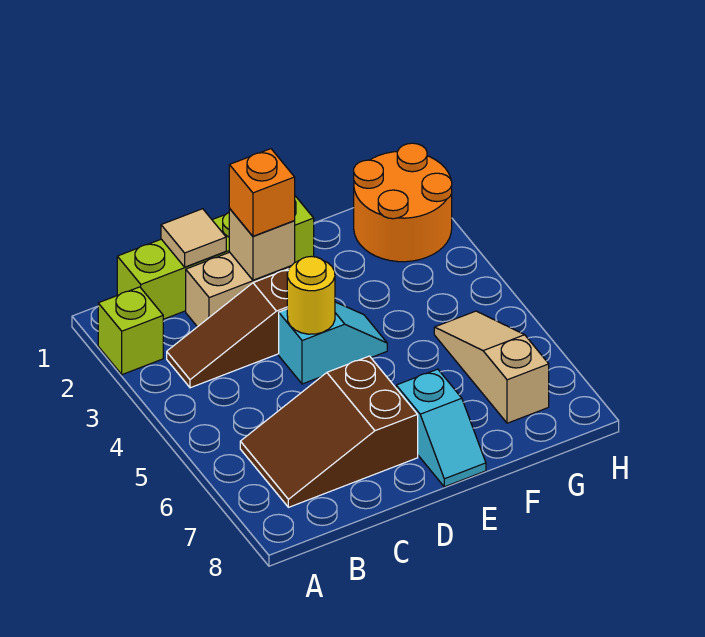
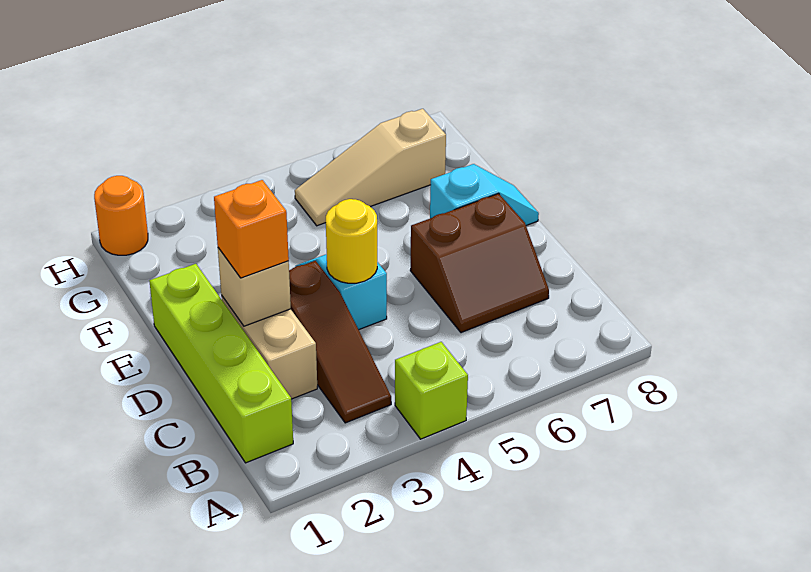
lime brick A2 level 1 -> lime brick A4 level 1
brown slope B6:D7 level 1 top D -> brown slope C6:D7 level 1 top D
tan tile C1 level 2 -> none
orange round brick G1:H2 level 1 -> orange round brick H1 level 1

